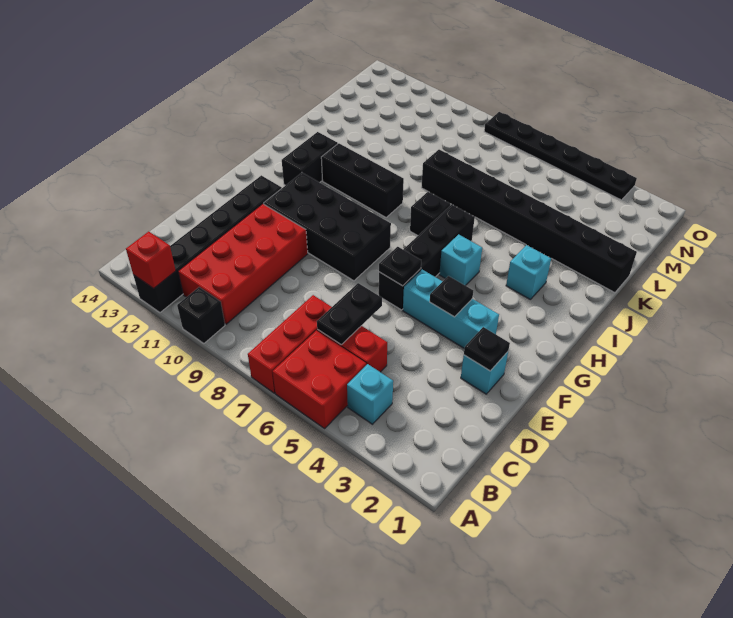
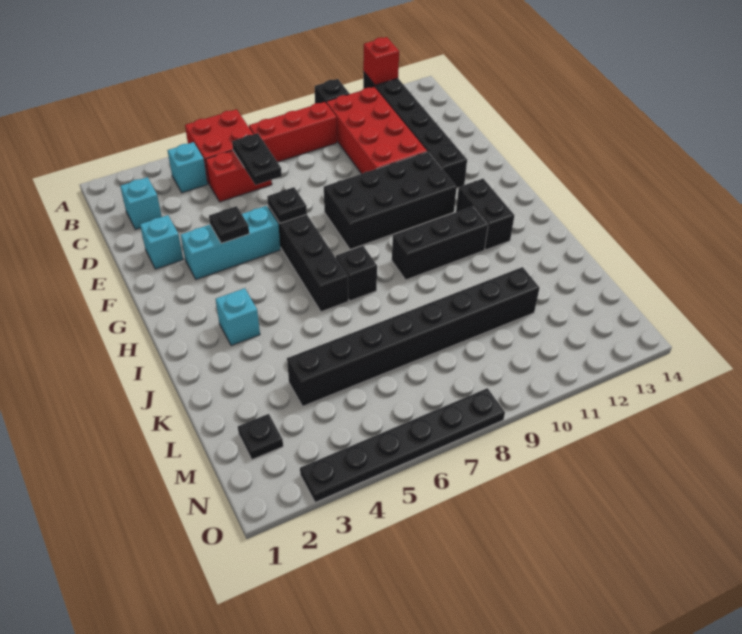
red brick A7:C7 level 1 -> red brick B7:B9 level 1
black plate E2 level 2 -> black plate M2 level 1
cyan brick H5 level 1 -> cyan brick C2 level 1
black brick K1:K8 level 1 -> black brick L4:L11 level 1

